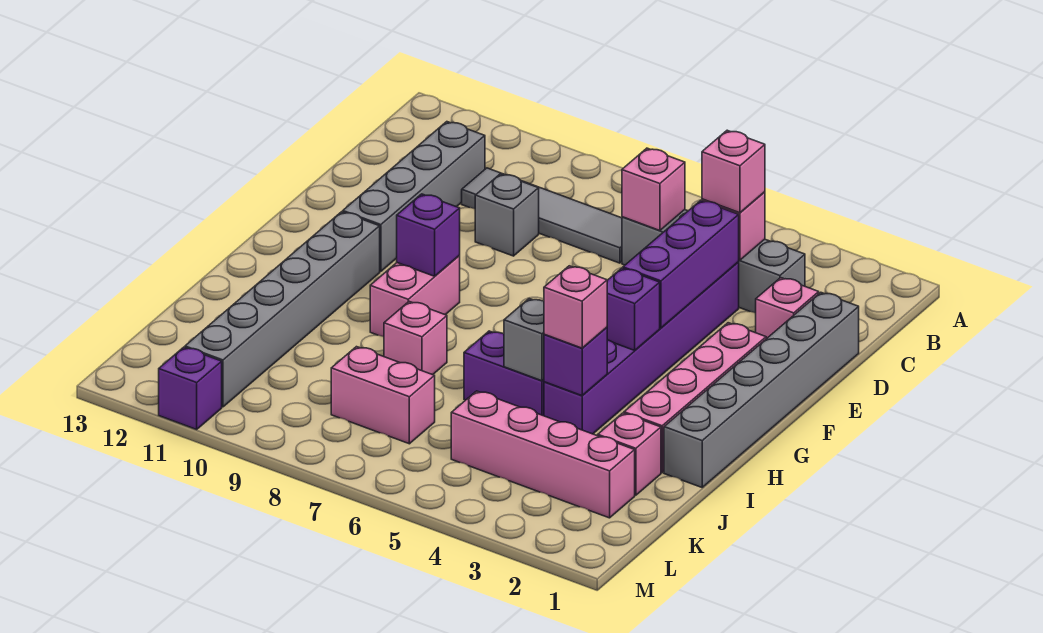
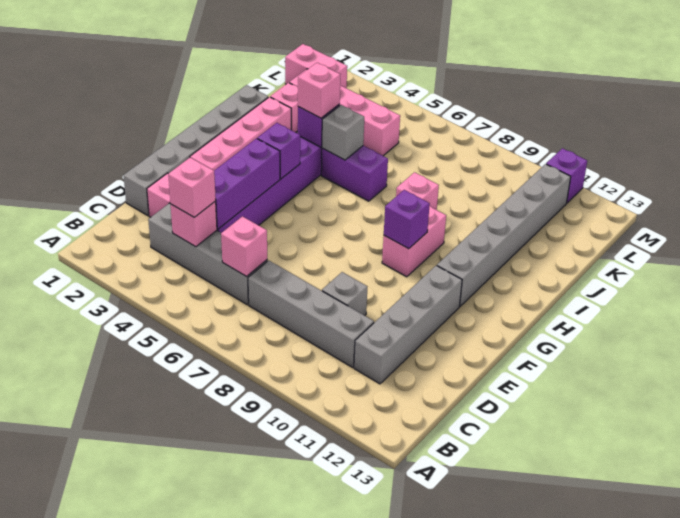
grey tile C7:C10 level 1 -> grey brick C7:C10 level 1
pink brick K7:K8 level 1 -> pink brick L1:L2 level 1

